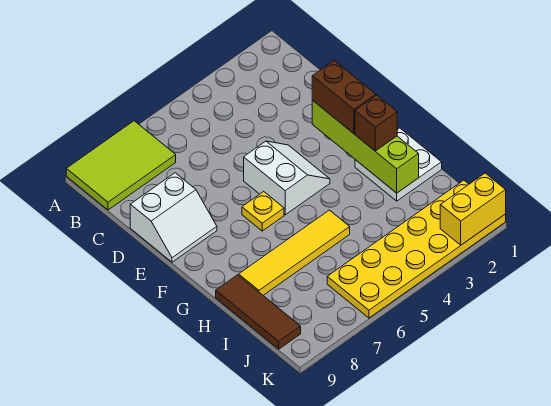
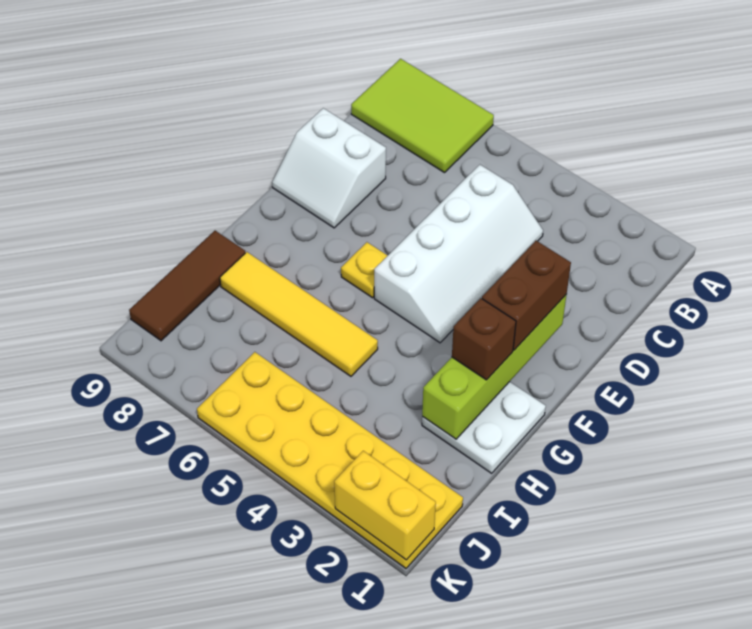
white slope E4:F5 level 1 top 5 -> white slope C4:F5 level 1 top 5

